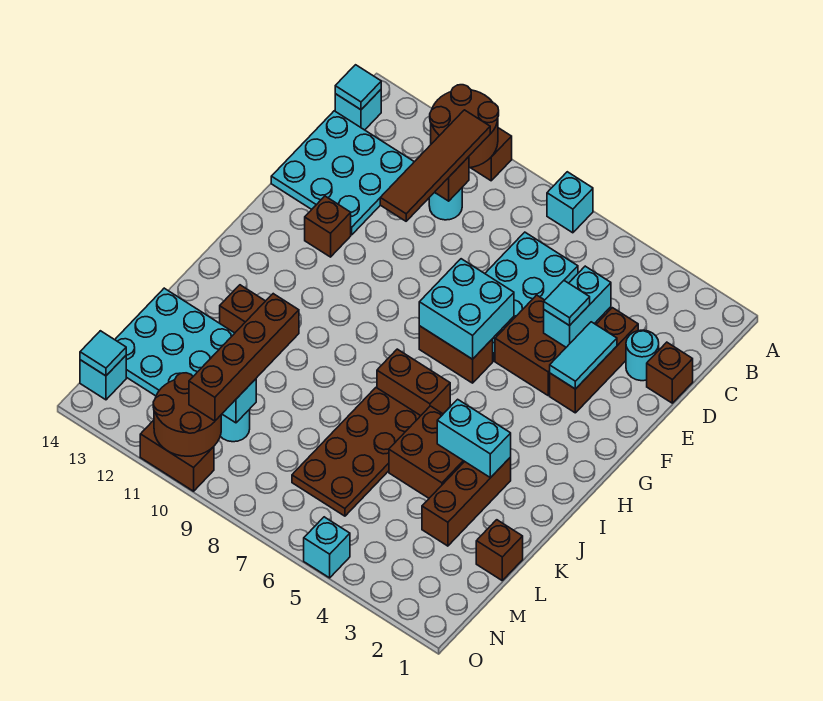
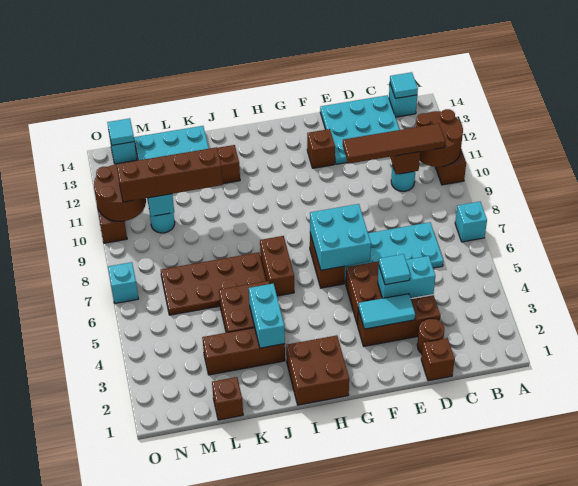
cyan round brick D2 level 1 -> brown round brick D2 level 1
none -> brown brick H1:I2 level 1
cyan brick O5 level 1 -> cyan brick O7 level 1

